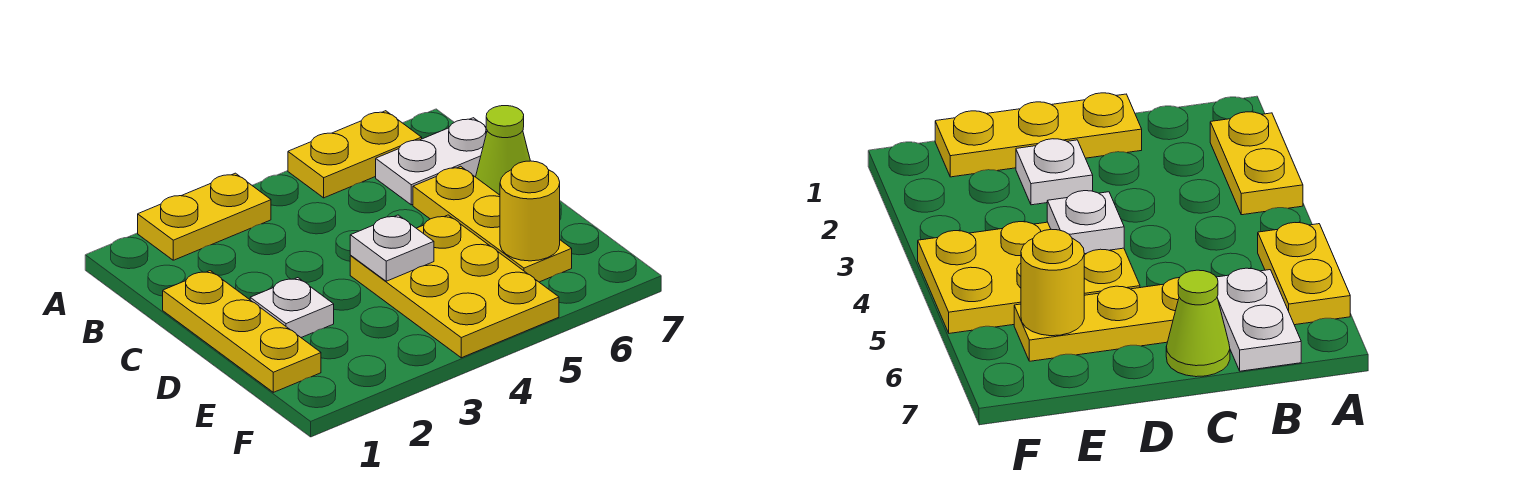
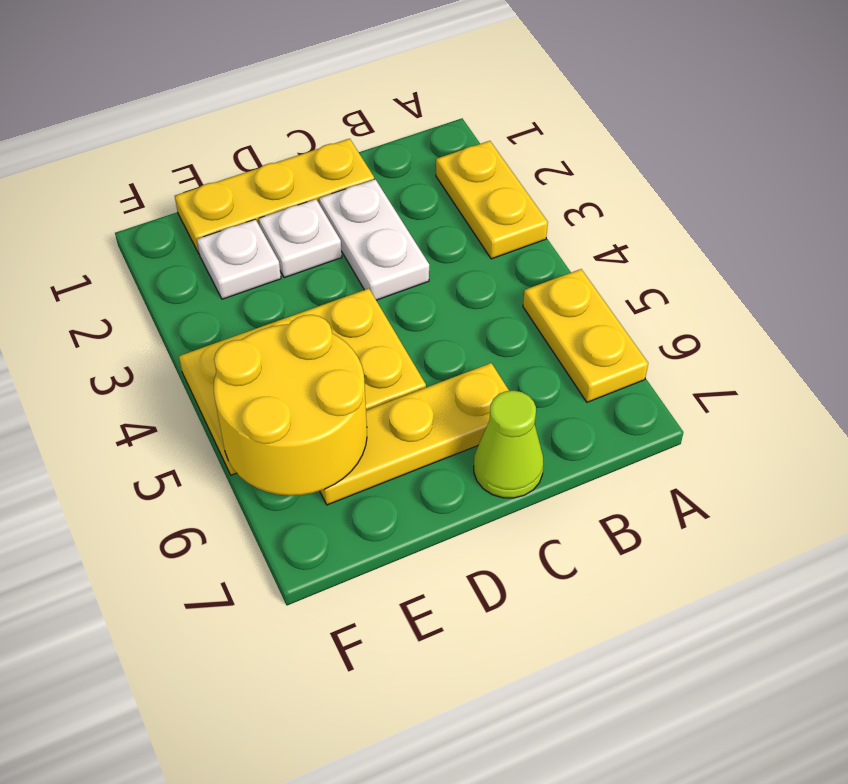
white plate B6:B7 level 1 -> white plate C2:C3 level 1
white plate D4 level 2 -> white plate E2 level 1
yellow round brick E6 level 2 -> yellow round brick E5:F6 level 2

